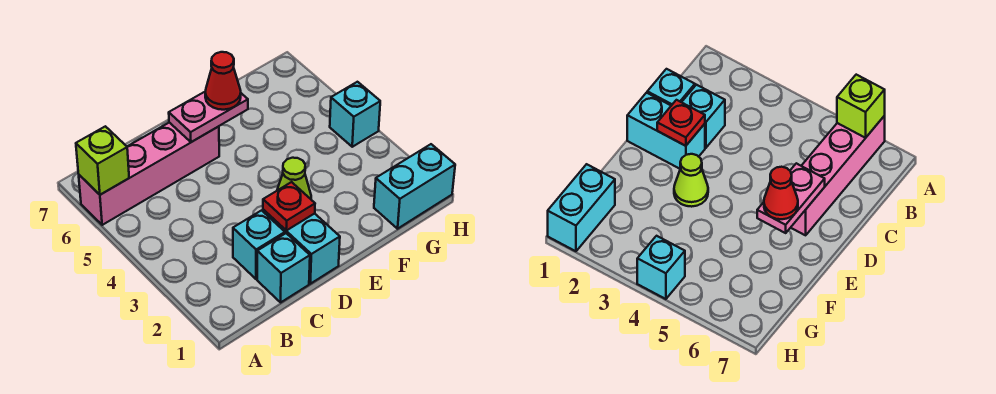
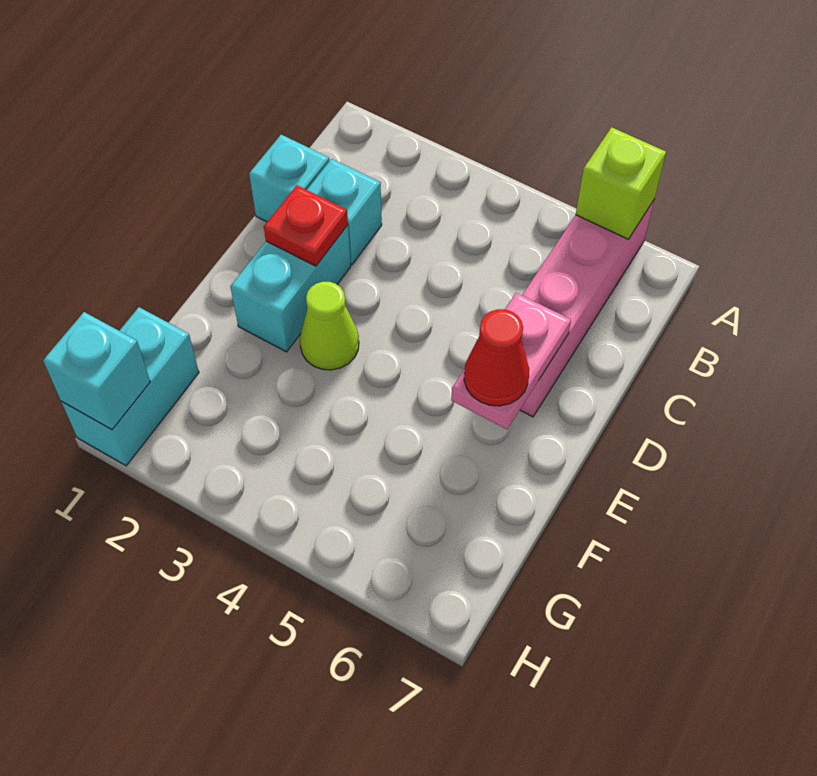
cyan brick D1:D2 level 1 -> cyan brick D2:E2 level 1
cyan brick H4 level 1 -> cyan brick H1 level 2

